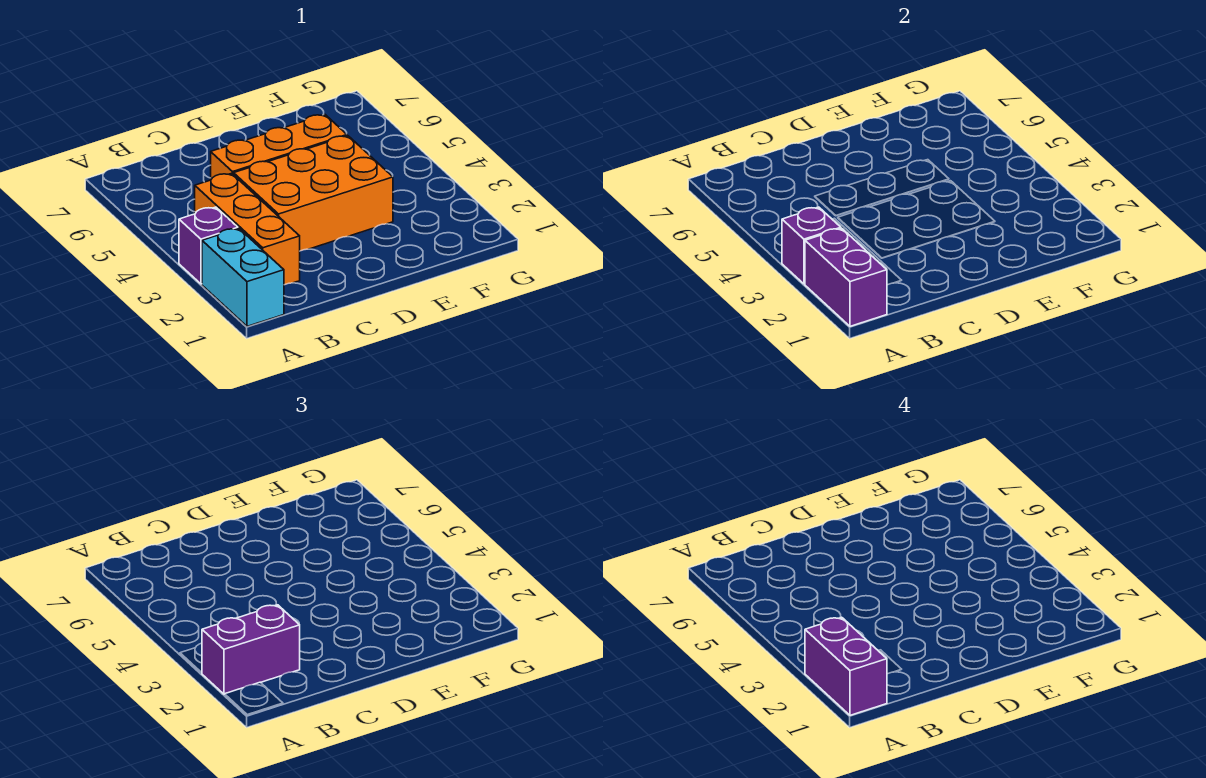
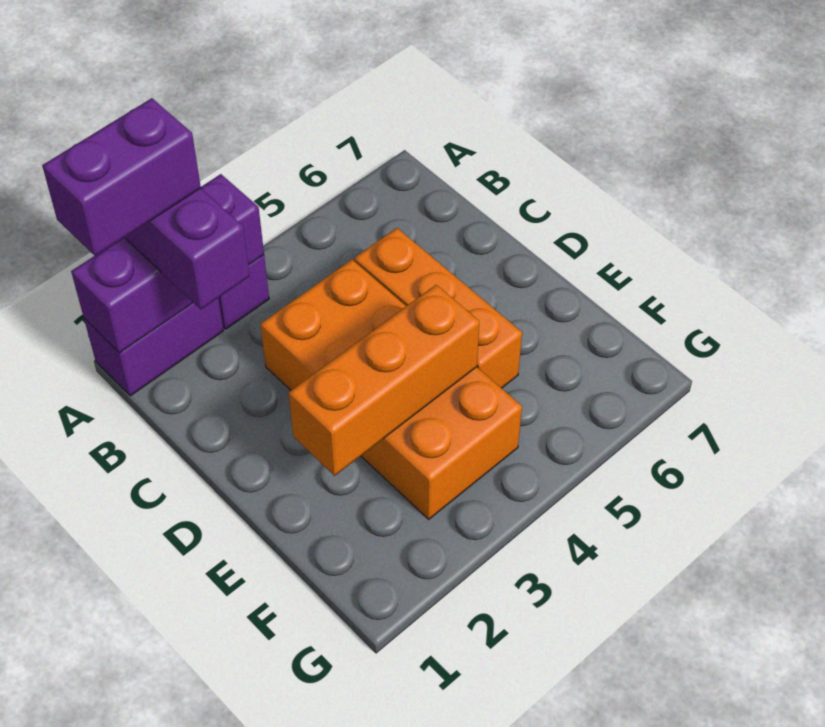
cyan brick A1:A2 level 1 -> purple brick A1:A2 level 1
orange brick B2:B4 level 1 -> orange brick E2:E4 level 2
orange brick C3:E4 level 1 -> orange brick C3:F4 level 1

